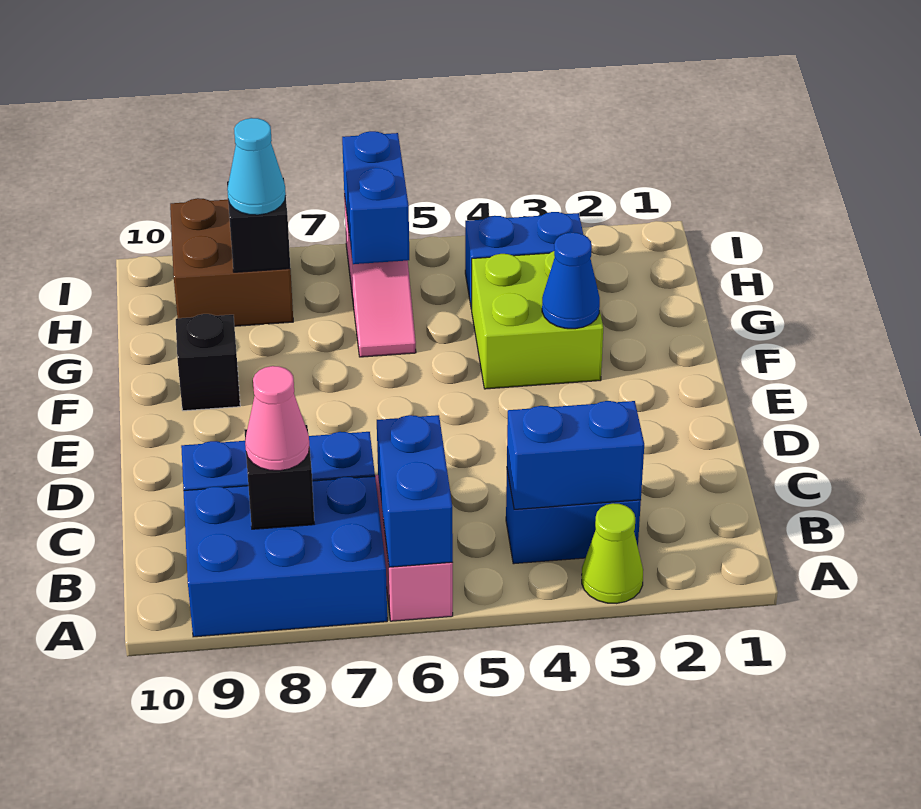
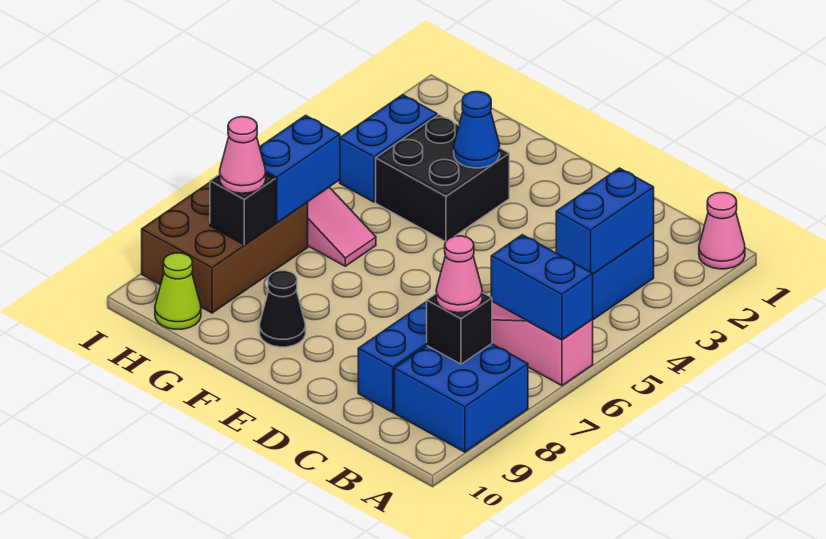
none -> pink cone A1 level 1
lime cone A3 level 1 -> lime cone H10 level 1
blue brick A7:B9 level 1 -> blue brick A8:B9 level 1
lime brick F3:G4 level 1 -> black brick F3:G4 level 1
black brick F9 level 1 -> black cone F9 level 1
blue brick H6:I6 level 2 -> blue brick H6:H7 level 2
brown brick H8:I9 level 1 -> brown brick H7:I9 level 1
cyan cone H8 level 3 -> pink cone H8 level 3

